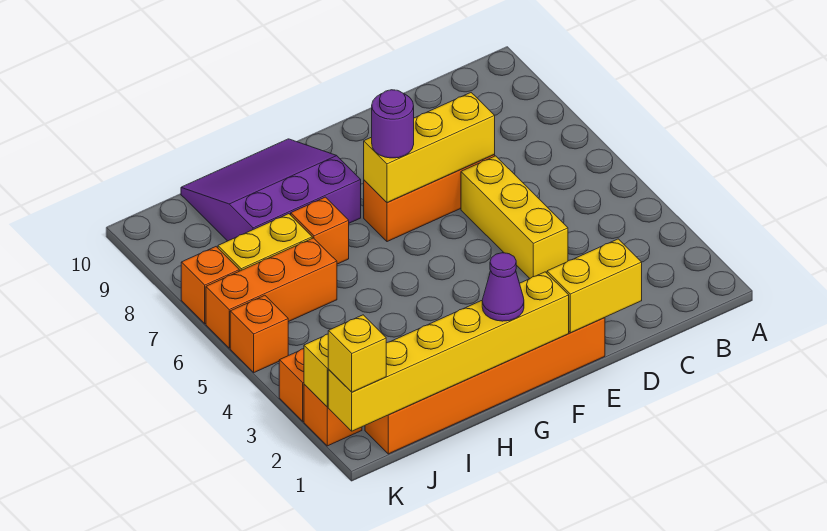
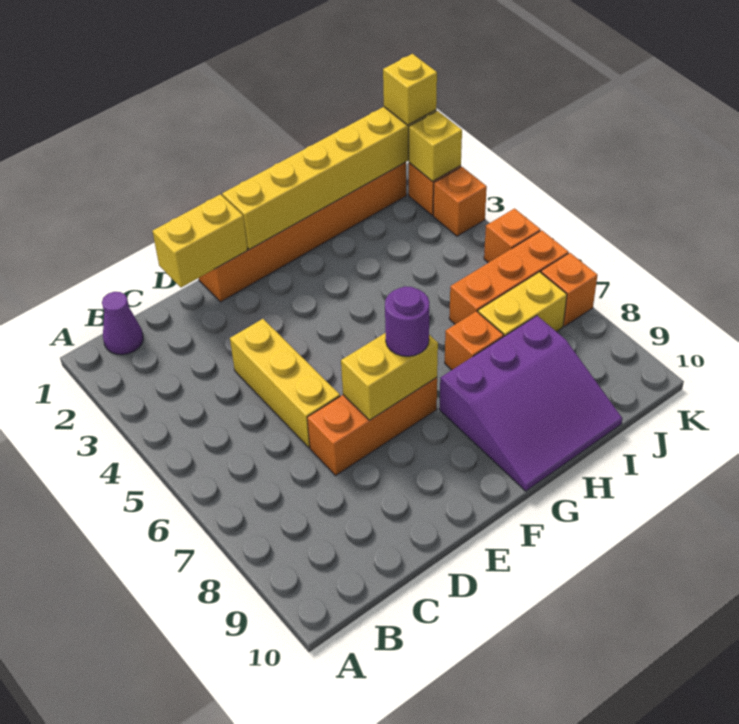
yellow brick D7:F7 level 2 -> yellow brick E7:F7 level 2
purple cone G1 level 3 -> purple cone B1 level 1

